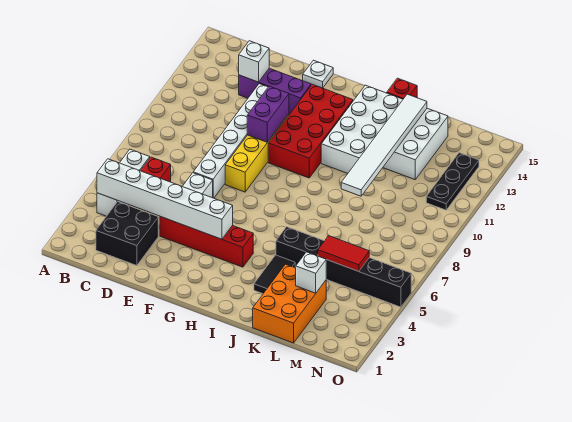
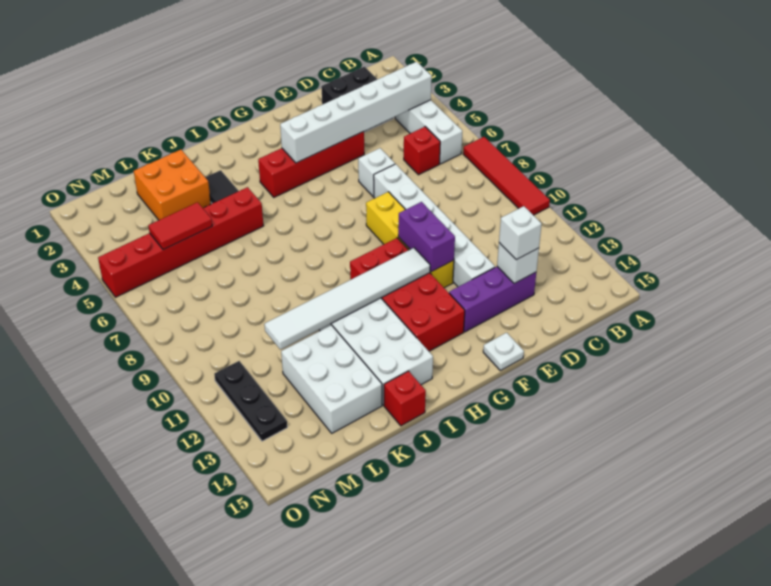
none -> red tile A7:A10 level 1
black brick J5:O5 level 1 -> red brick J5:O5 level 1
orange brick K1:L3 level 1 -> orange brick K2:L3 level 1
white tile K9:K14 level 2 -> white tile G11:L11 level 2
white brick L3 level 2 -> white brick D13 level 3

